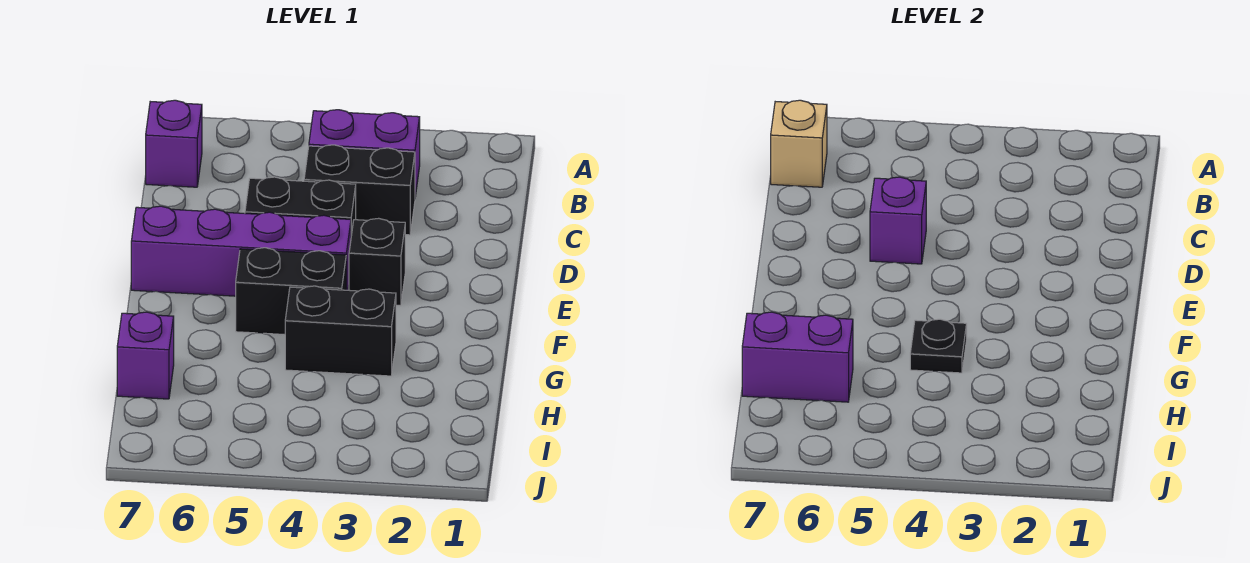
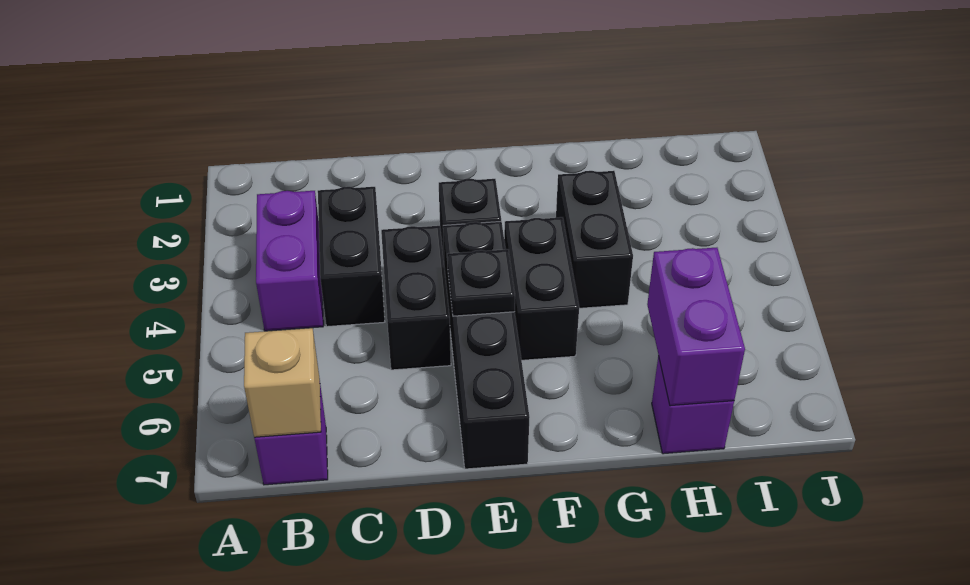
purple brick D5 level 2 -> none
purple brick E4:E7 level 1 -> black brick E4:E7 level 1
black plate G4 level 2 -> black plate E5 level 2

